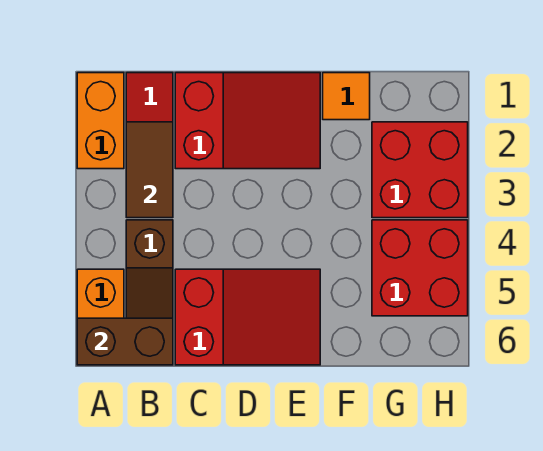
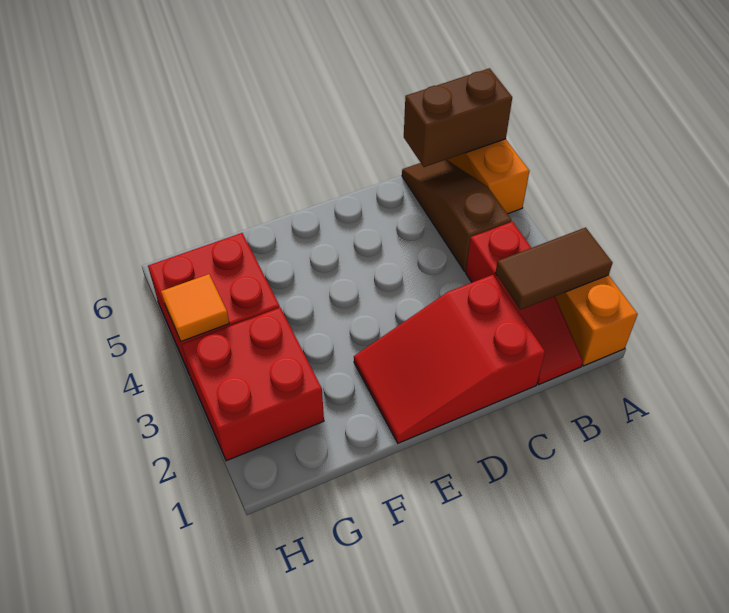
brown tile B2:B3 level 2 -> brown tile A2:B2 level 2
red slope C5:E6 level 1 top C -> none
orange tile F1 level 1 -> orange tile H4 level 2

